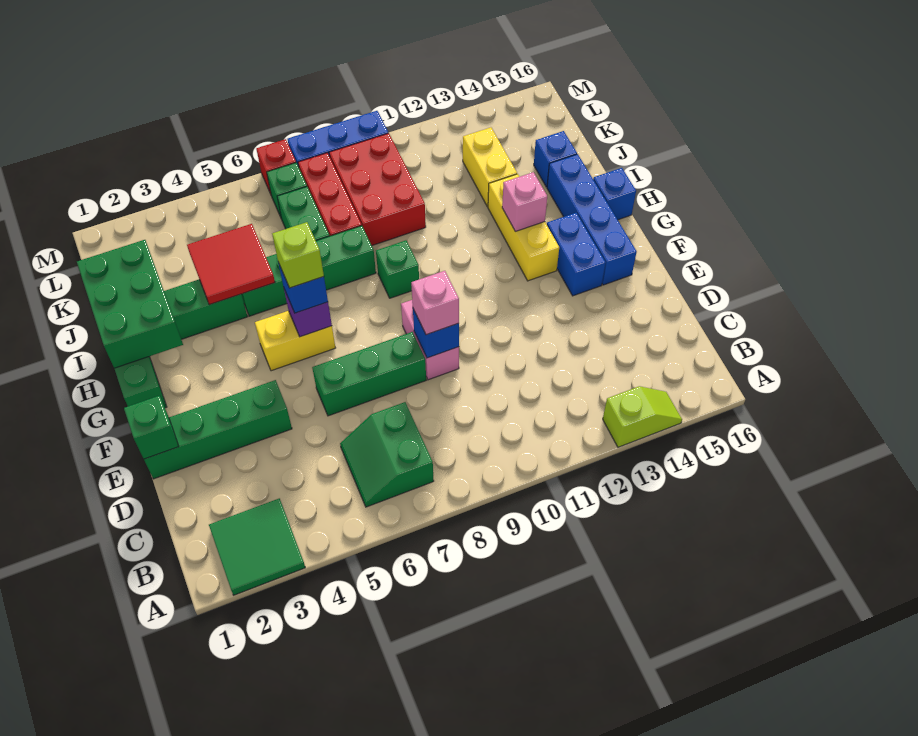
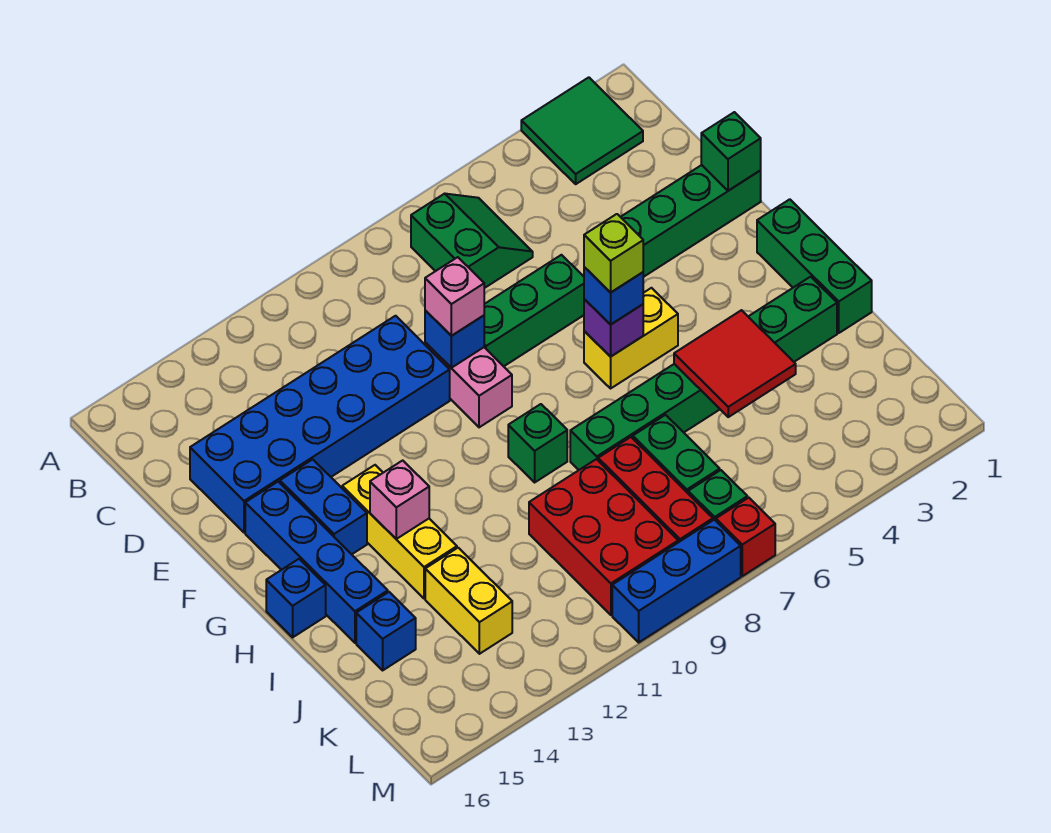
lime slope A13:A14 level 1 top 13 -> none
none -> blue brick D10:E15 level 1
green brick H1:J2 level 2 -> none

